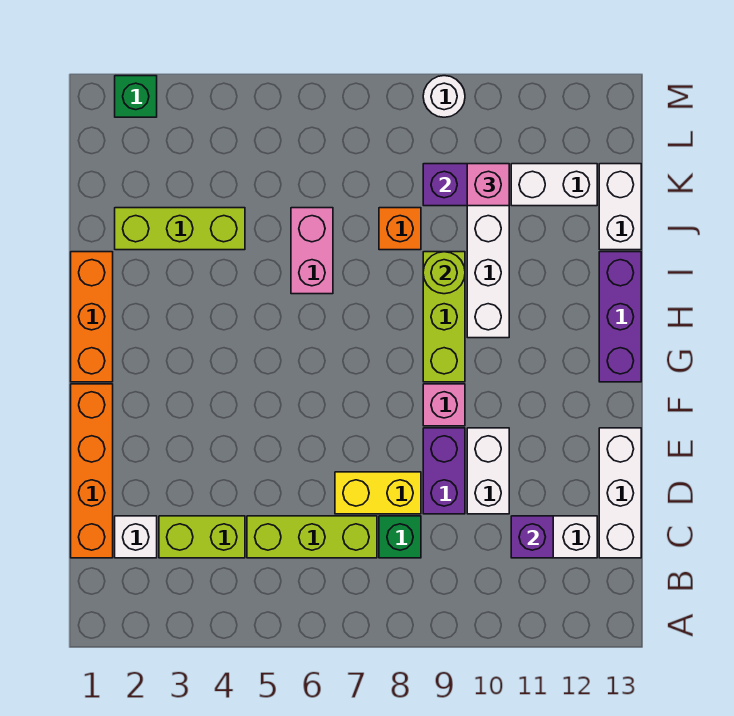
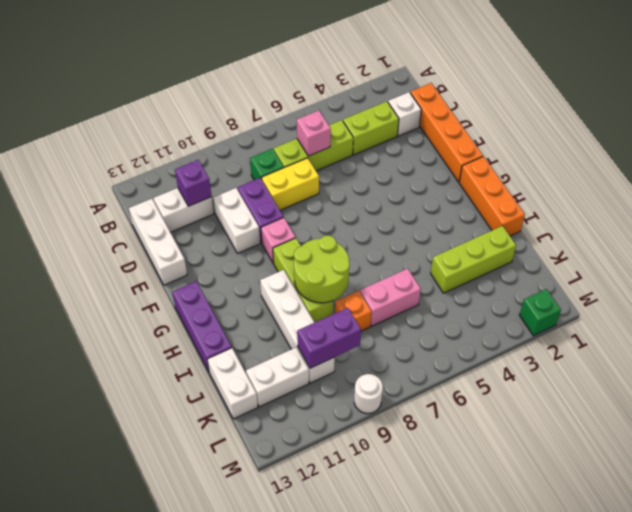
pink brick I6:J6 level 1 -> pink brick J6:J7 level 1
lime round brick I9 level 2 -> lime round brick H8:I9 level 2
pink brick K10 level 3 -> pink brick C6 level 2

